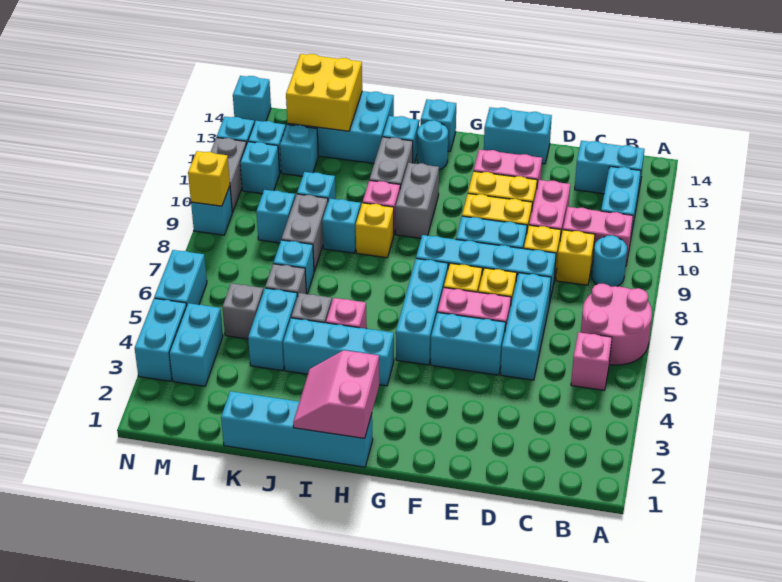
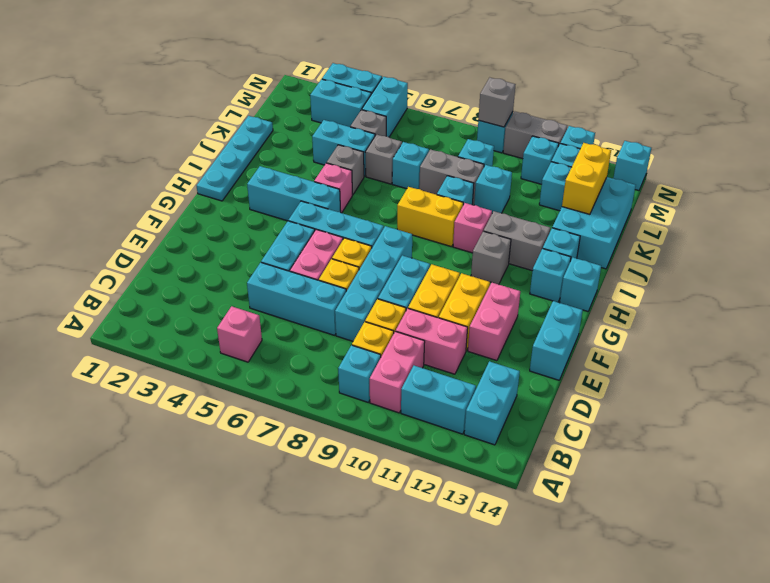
pink round brick A6:B7 level 1 -> none
cyan round brick B9 level 1 -> cyan brick B9 level 1
cyan brick H1:K1 level 1 -> cyan plate H1:K1 level 1
pink slope H1:I2 level 2 top H -> none
cyan brick H4:J4 level 1 -> cyan brick H3:H5 level 1
grey brick H10:H11 level 1 -> grey brick H11 level 1
cyan round brick H13 level 1 -> cyan brick H13 level 1
yellow brick I9 level 1 -> yellow brick I8:I9 level 1
yellow brick K13:L14 level 2 -> yellow brick K13:L13 level 2
cyan brick N5:N6 level 1 -> cyan brick M5:N5 level 1
yellow brick N9 level 2 -> grey brick N9 level 2

